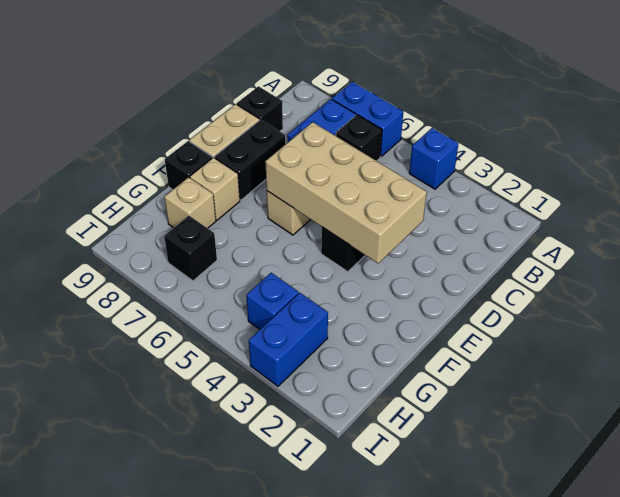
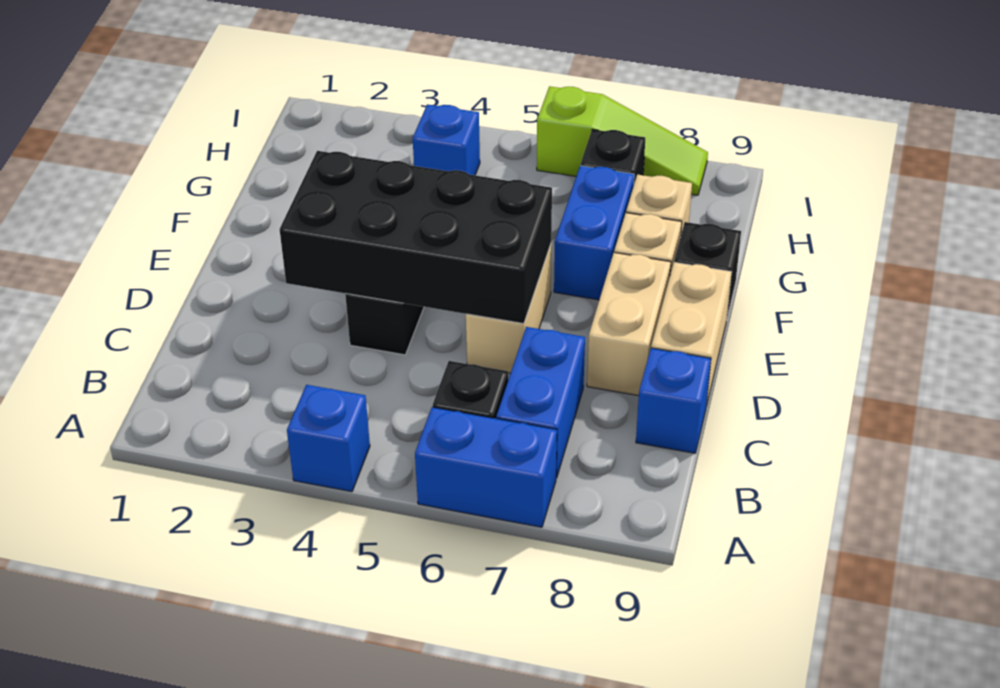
black brick C9 level 1 -> blue brick C9 level 1
tan brick D3:E6 level 2 -> black brick D3:E6 level 2
black brick D8:E8 level 1 -> tan brick D8:E8 level 1
blue brick H3:I3 level 1 -> blue brick F7:G7 level 1
none -> lime slope I6:I8 level 1 top 6

